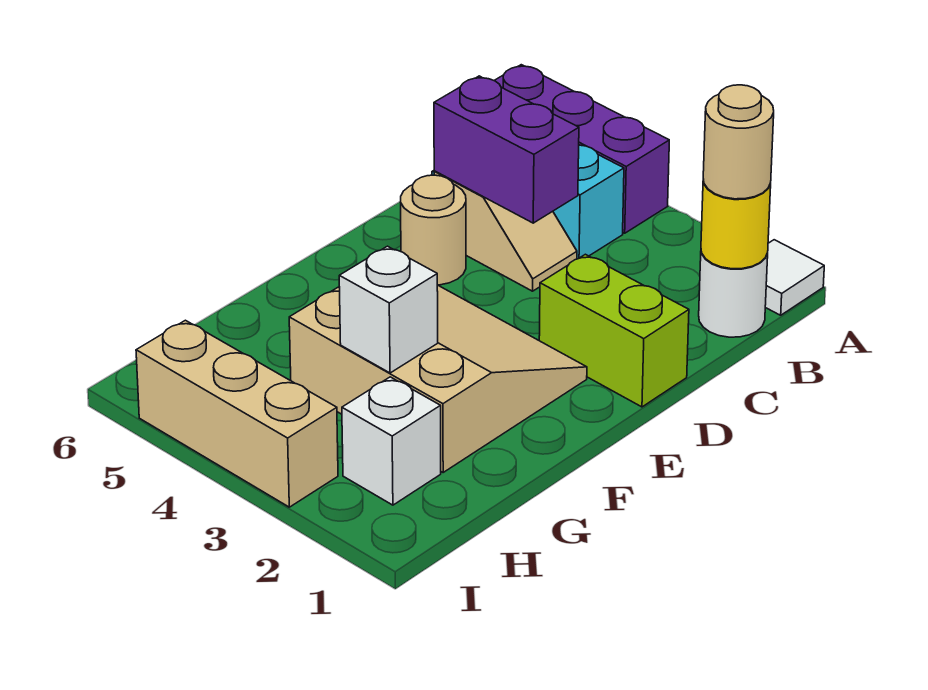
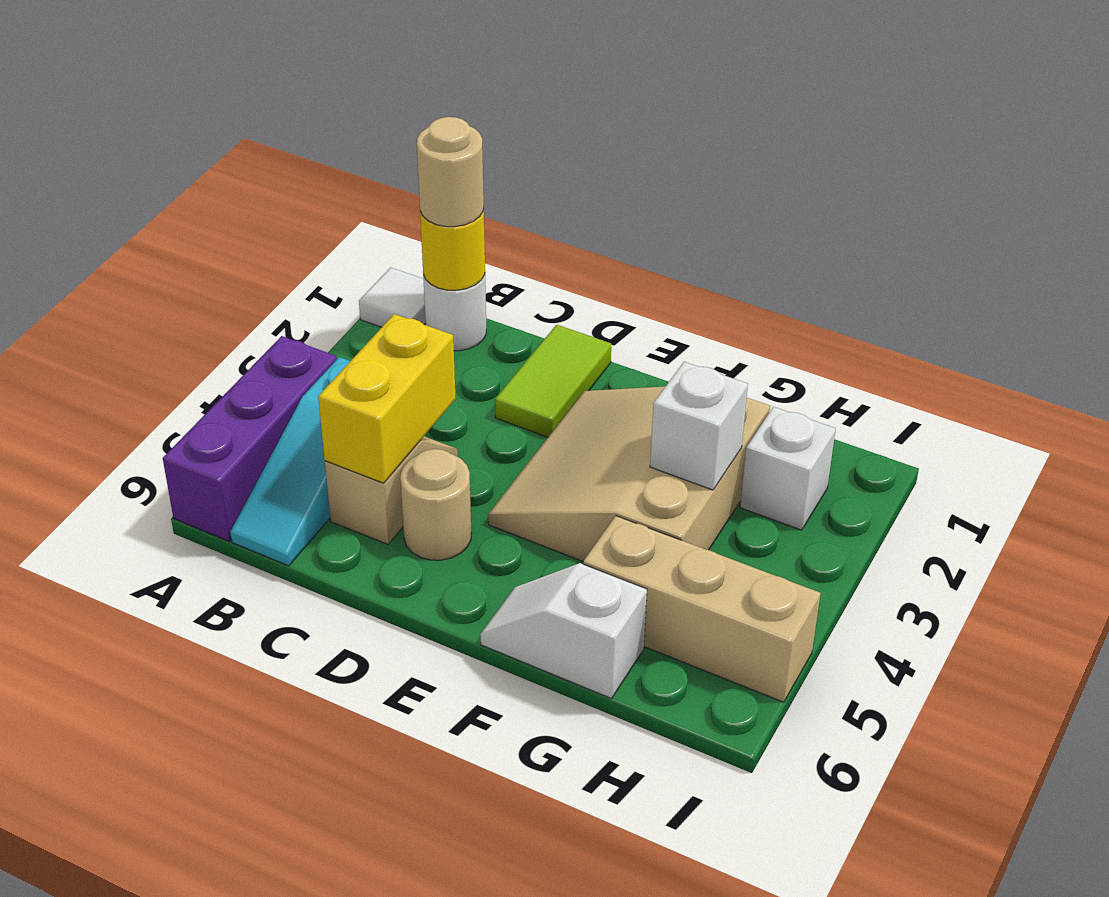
purple brick C4:C5 level 2 -> yellow brick C4:C5 level 2
lime brick D1:D2 level 1 -> lime tile D1:D2 level 1
none -> white slope F6:G6 level 1 top G
tan brick I3:I5 level 1 -> tan brick G5:I5 level 1

